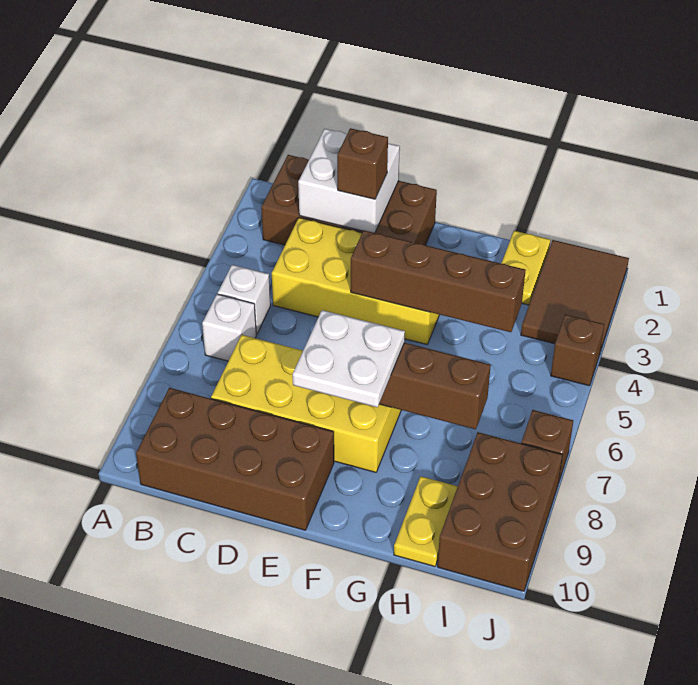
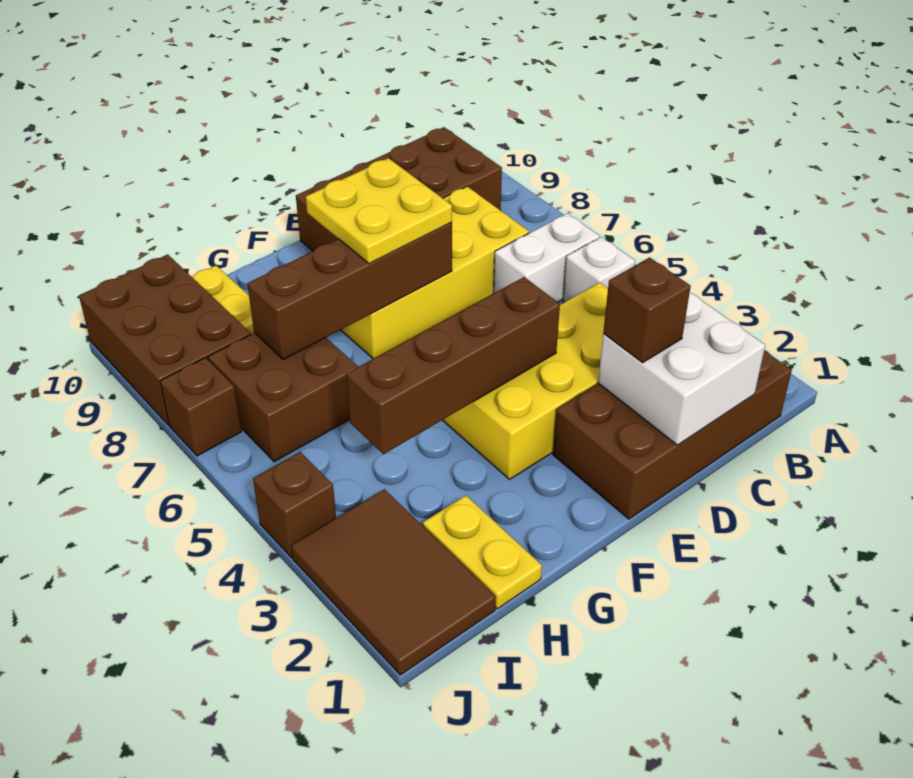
white brick B6 level 1 -> white brick B6:C6 level 1
white plate E7:F8 level 3 -> yellow plate E7:F8 level 3
none -> brown brick H6:I7 level 1

